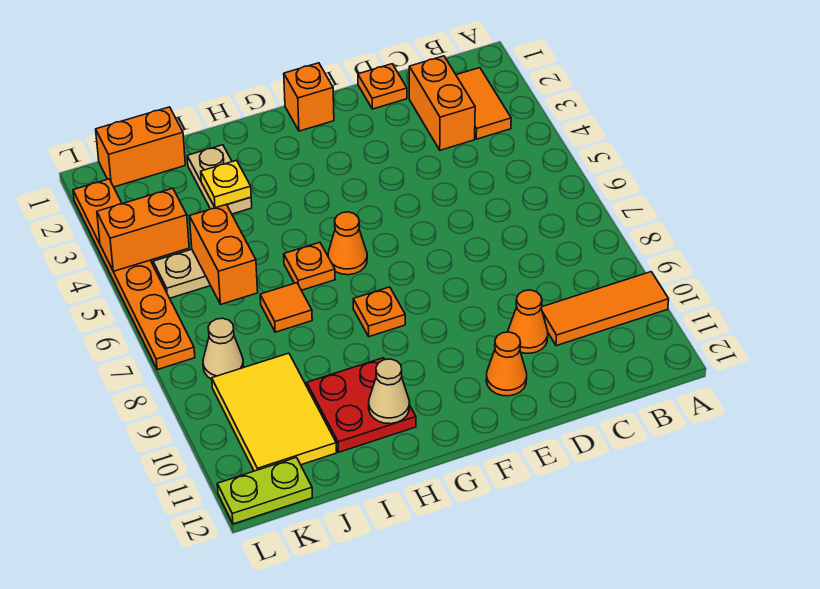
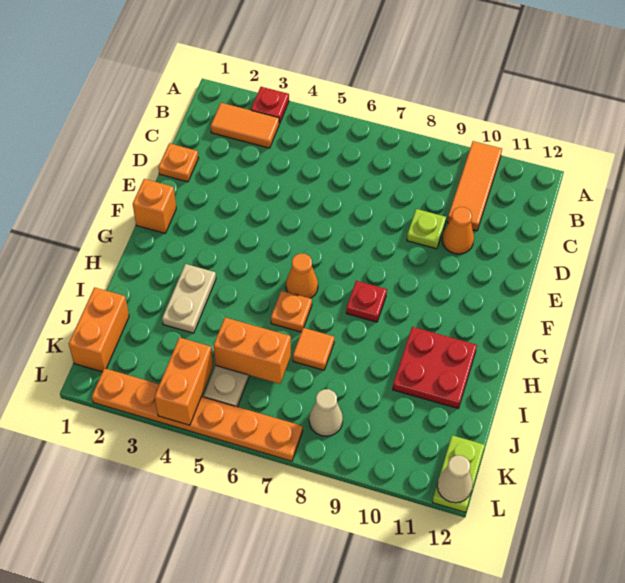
none -> red plate A3 level 1
orange brick C2:C3 level 1 -> none
none -> lime plate D9 level 1
orange cone E11 level 1 -> none
orange plate G8 level 1 -> red plate G8 level 1
tan cone H11 level 2 -> tan cone L12 level 2
tan plate I2:I3 level 1 -> tan plate H3:I3 level 1
yellow plate I3 level 2 -> none
yellow tile J9:K11 level 1 -> none

